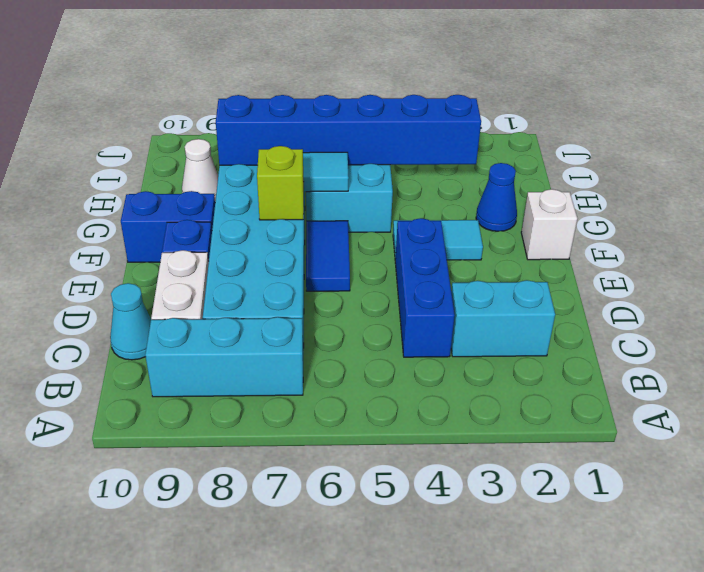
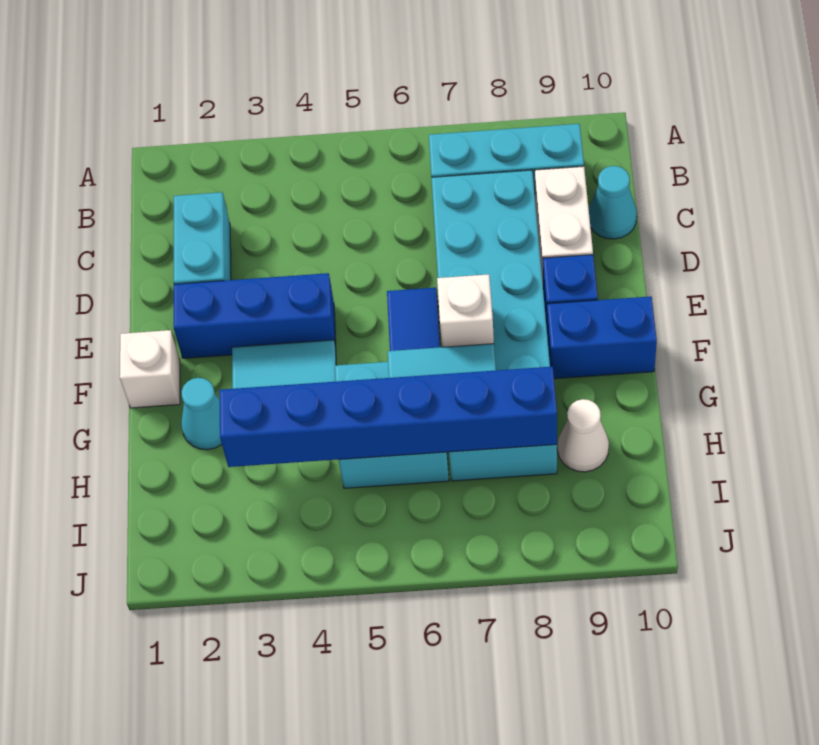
cyan brick C2:C3 level 1 -> cyan brick C2:D2 level 1
blue brick C4:E4 level 1 -> blue brick E2:E4 level 1
lime brick F7 level 2 -> white brick F7 level 2
blue cone G2 level 1 -> cyan cone G2 level 1

